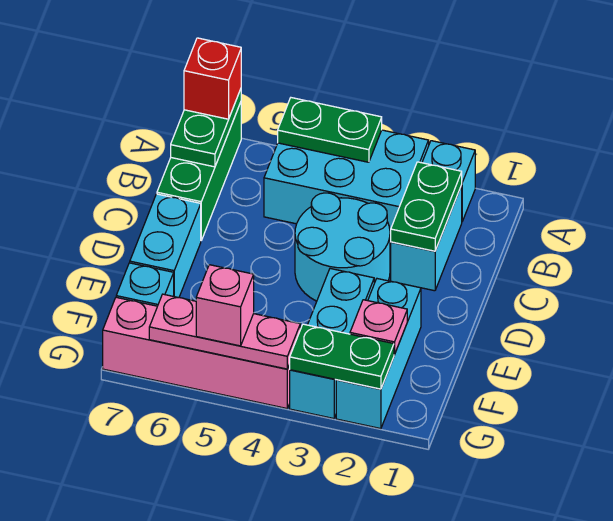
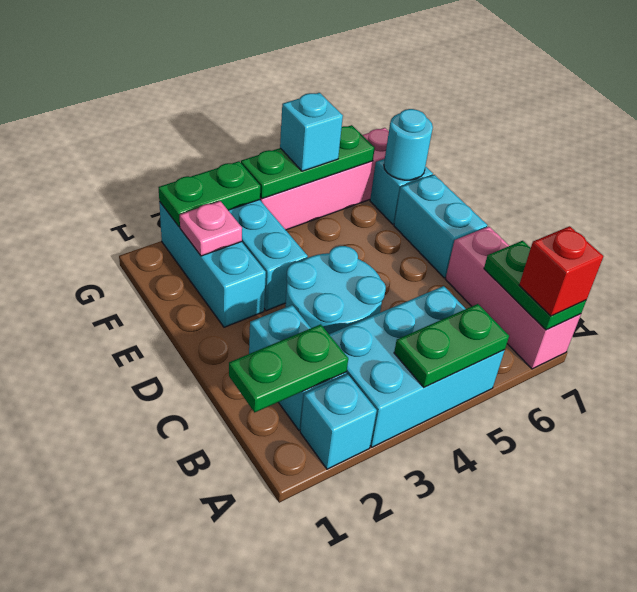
green brick A7:C7 level 1 -> pink brick A7:C7 level 1
green plate B2:C2 level 2 -> green plate B1:B2 level 2
none -> cyan round brick F7 level 2
pink plate G4:G6 level 2 -> green plate G4:G6 level 2
pink brick G5 level 3 -> cyan brick G5 level 3

